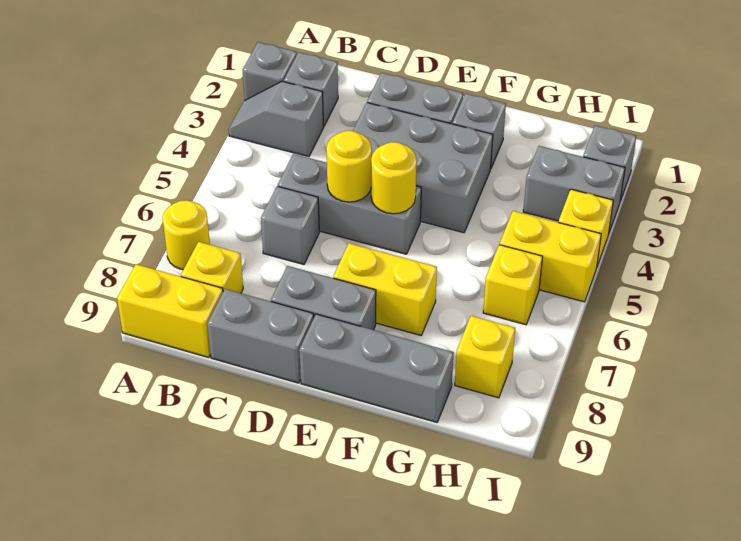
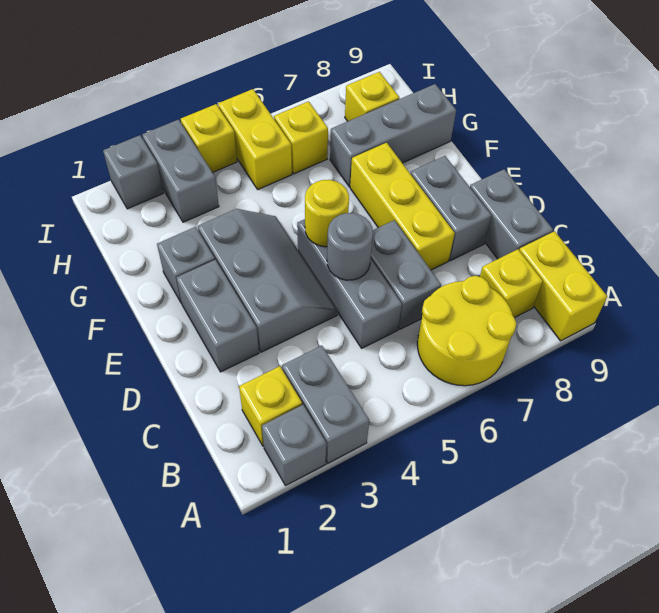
grey slope A3:B3 level 1 top B -> grey brick A3:B3 level 1
yellow round brick A7 level 1 -> yellow round brick A6:B7 level 1
grey brick B2 level 1 -> yellow brick B2 level 1
grey brick C6 level 1 -> grey brick C6:D6 level 1
grey brick D3:F4 level 1 -> grey slope D3:F4 level 1 top 3
yellow round brick D5 level 2 -> grey round brick D5 level 2
yellow brick E7:F7 level 1 -> yellow brick D7:F7 level 1
grey brick E9:G9 level 1 -> grey brick G7:G9 level 1

